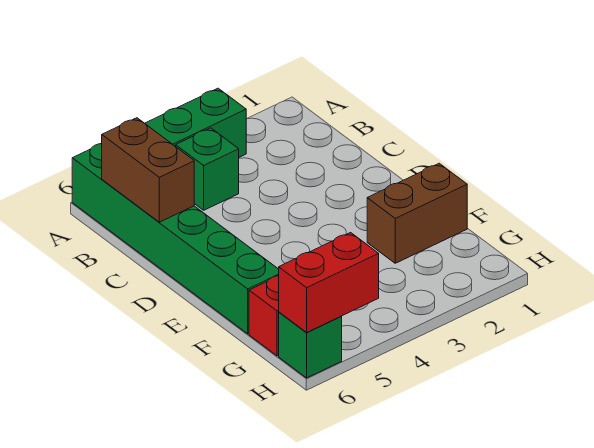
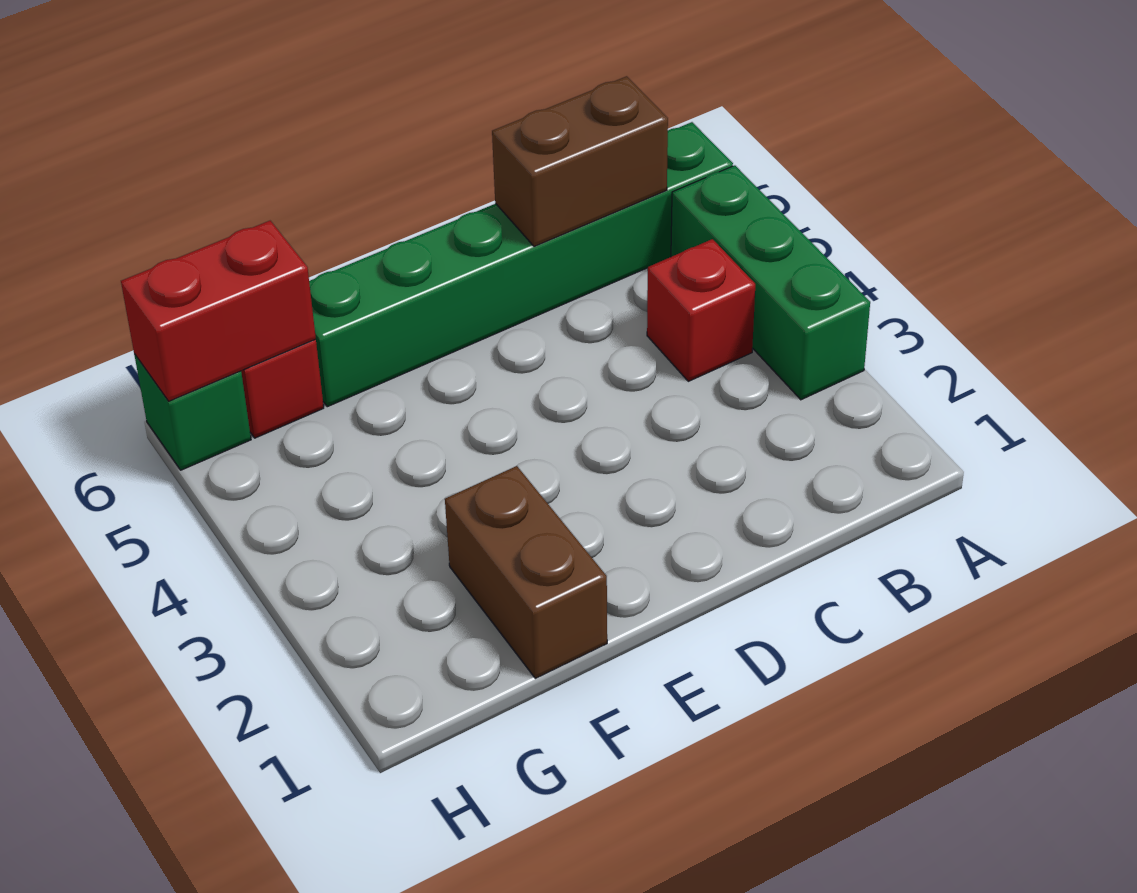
green brick B4 level 1 -> red brick B4 level 1
red brick H5:H6 level 2 -> red brick G6:H6 level 2

